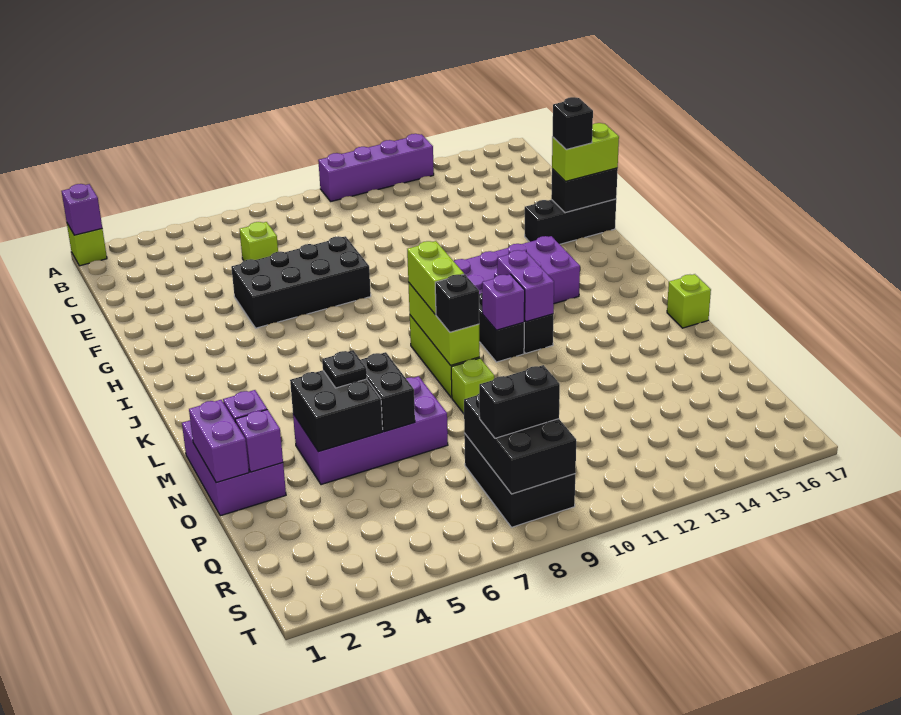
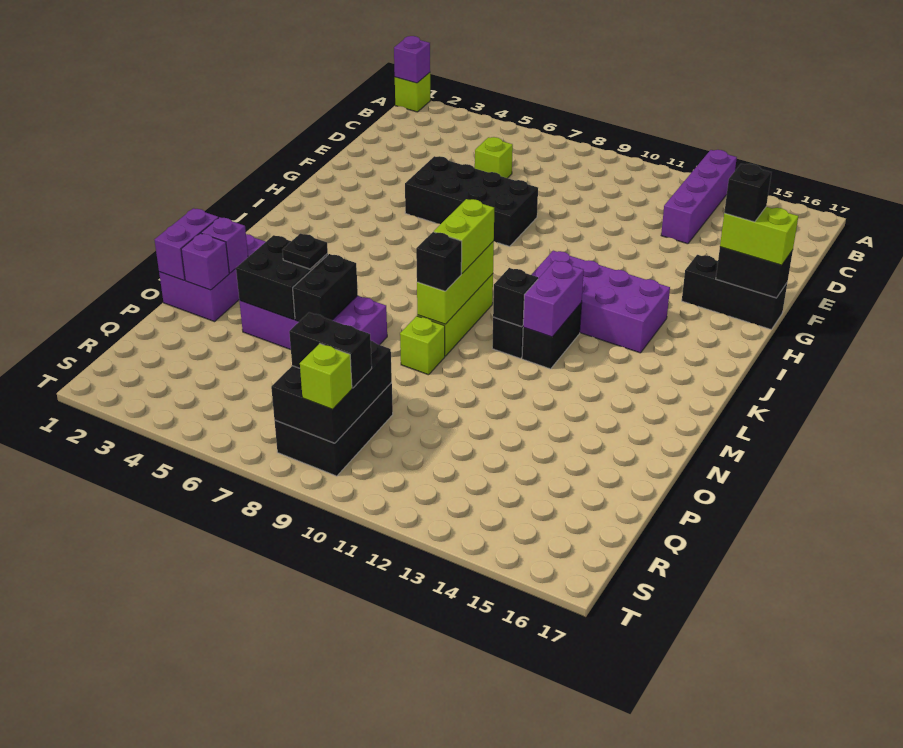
purple brick A10:A13 level 1 -> purple brick A13:D13 level 1
purple brick L11 level 2 -> black brick L11 level 2
lime brick M17 level 1 -> lime brick S9 level 3

